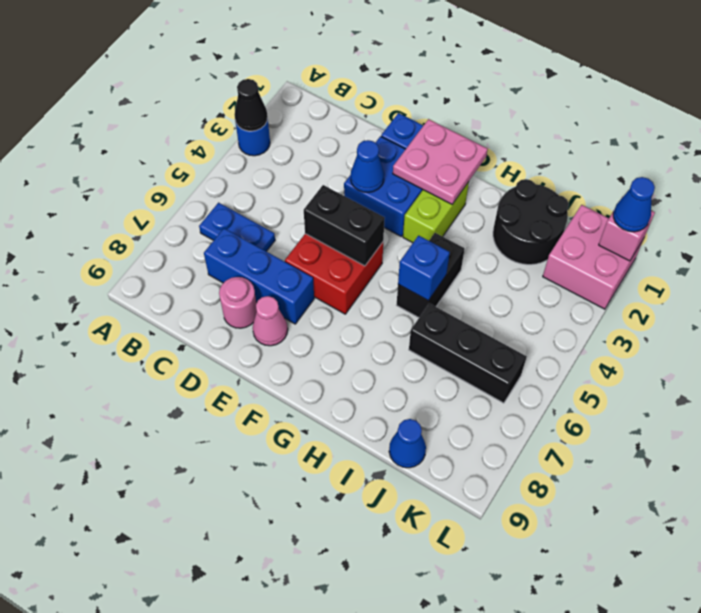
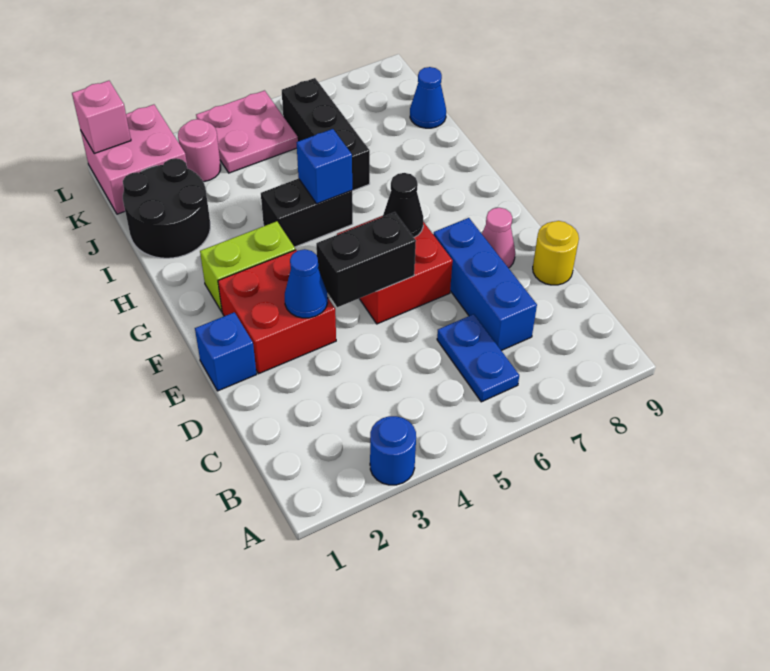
black cone A3 level 2 -> black cone F6 level 2
pink round brick D8 level 1 -> pink round brick K3 level 1
none -> yellow round brick D9 level 1
blue brick E2:F3 level 1 -> red brick E2:F3 level 1
black brick E5:F5 level 2 -> black brick E4:E5 level 2
pink plate F1:G2 level 2 -> pink plate K4:L5 level 1
blue cone L1 level 3 -> none

